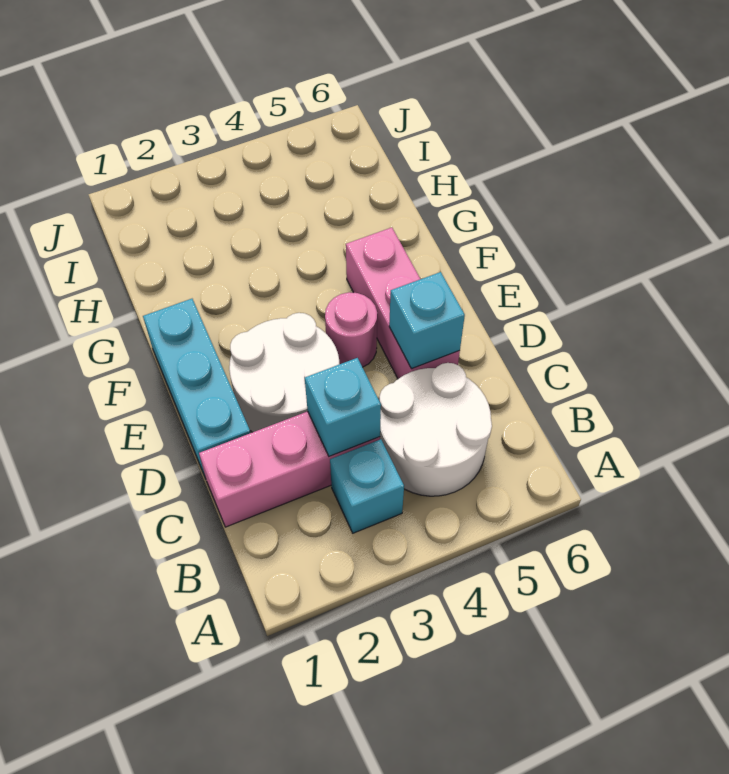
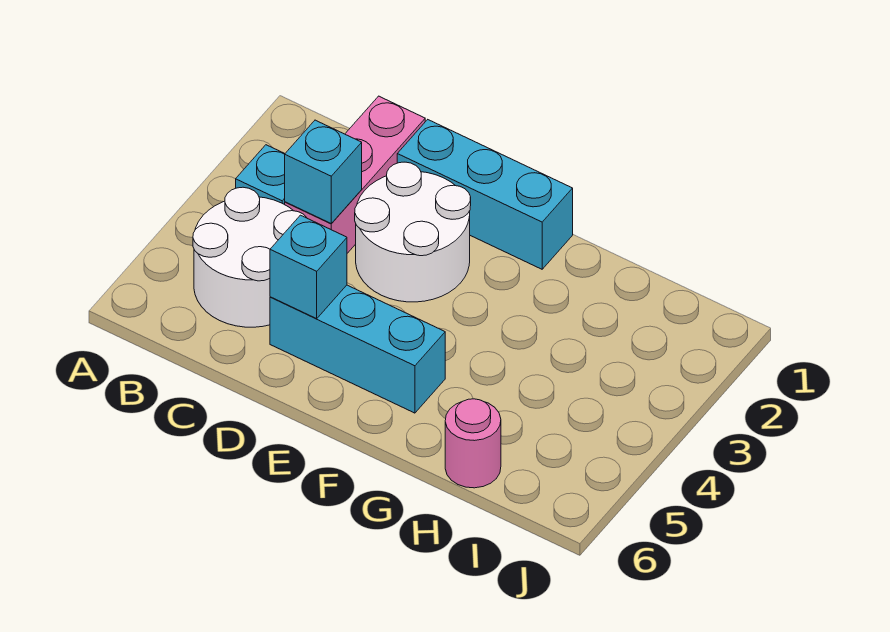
pink brick D5:F5 level 1 -> cyan brick D5:F5 level 1
pink round brick E4 level 1 -> pink round brick H6 level 1

